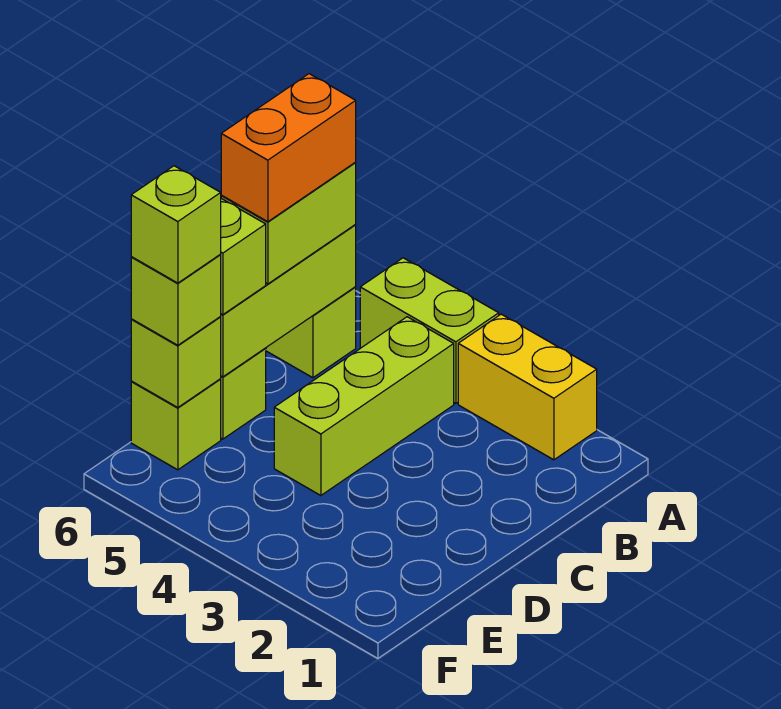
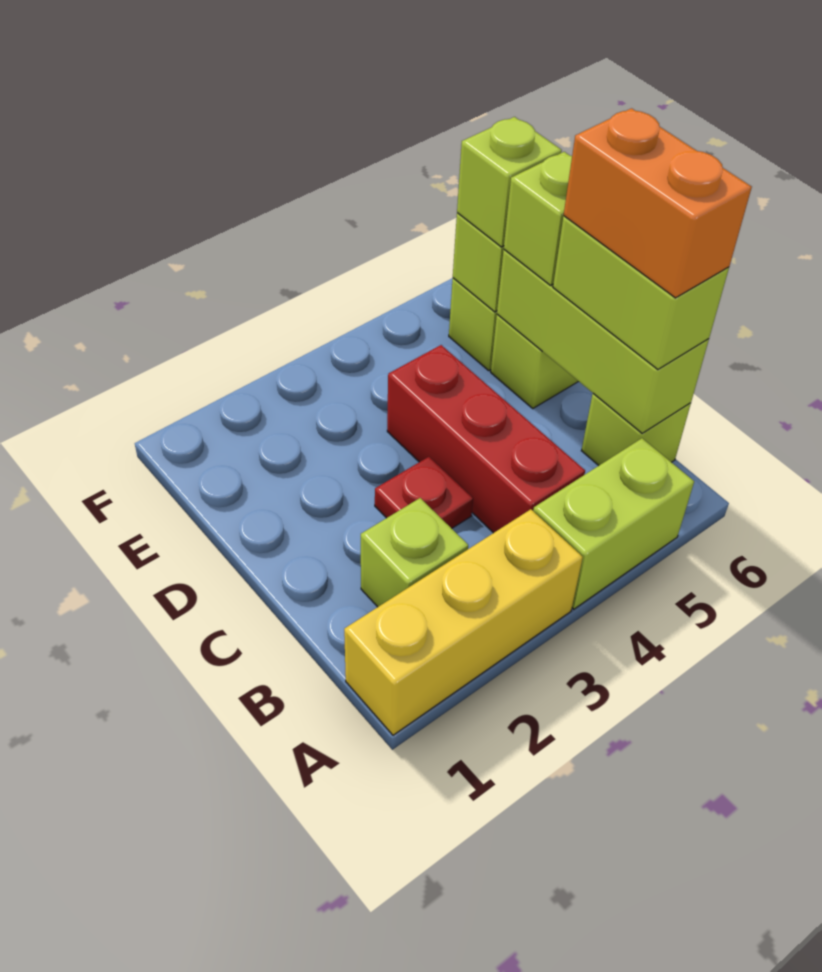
yellow brick A2:A3 level 1 -> yellow brick A1:A3 level 1
lime brick B4:D4 level 1 -> red brick B4:D4 level 1
none -> red plate C3 level 1
lime brick E6 level 4 -> lime brick B2 level 1

